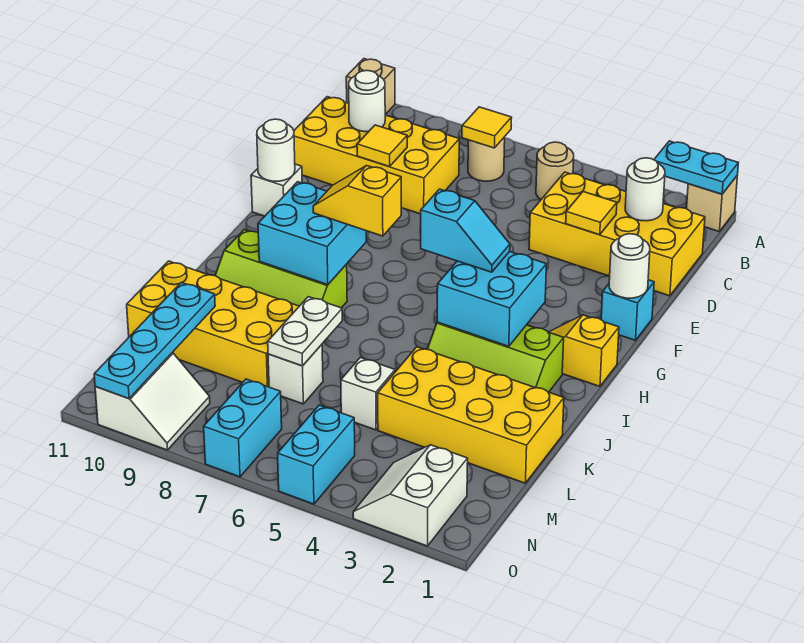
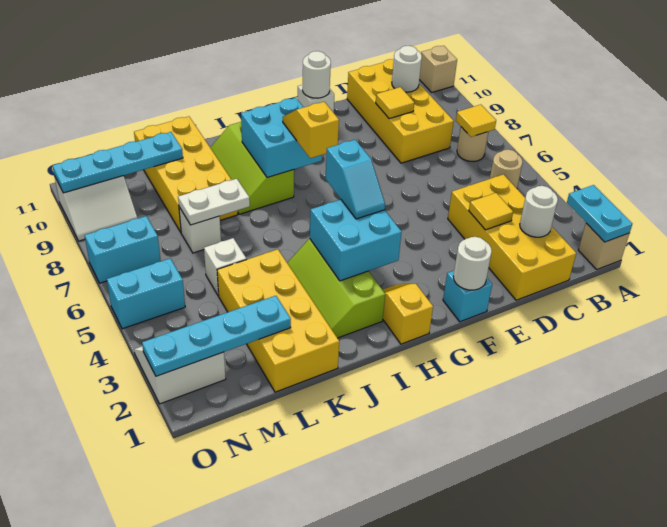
none -> cyan plate L2:O2 level 2

